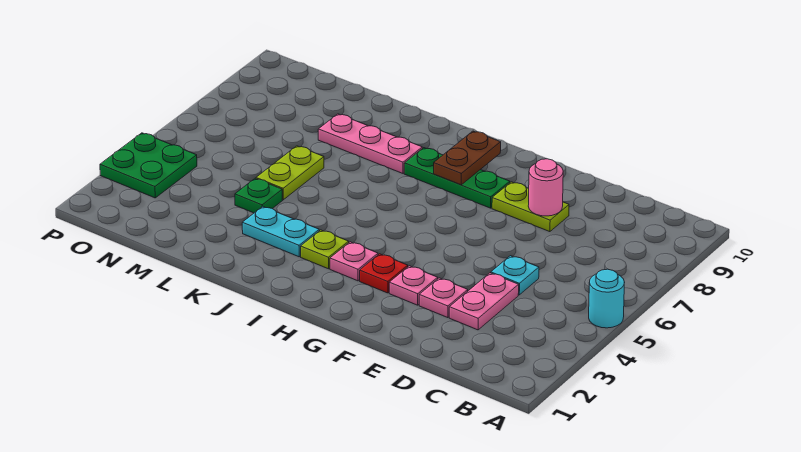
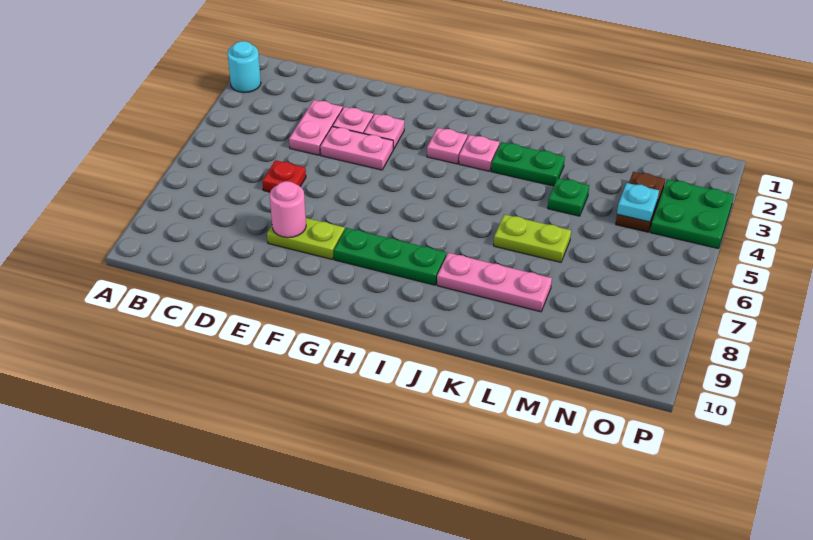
cyan round brick A5 level 1 -> cyan round brick A2 level 1
cyan plate D5 level 1 -> cyan plate N4 level 2
none -> pink plate E4:F4 level 1
red plate G3 level 1 -> red plate D6 level 1
brown plate H8:H9 level 2 -> brown plate N3:N4 level 1
lime plate I3 level 1 -> pink plate I3 level 1
cyan plate J3:K3 level 1 -> green plate J3:K3 level 1
lime plate L5:L6 level 1 -> lime plate K6:L6 level 1

